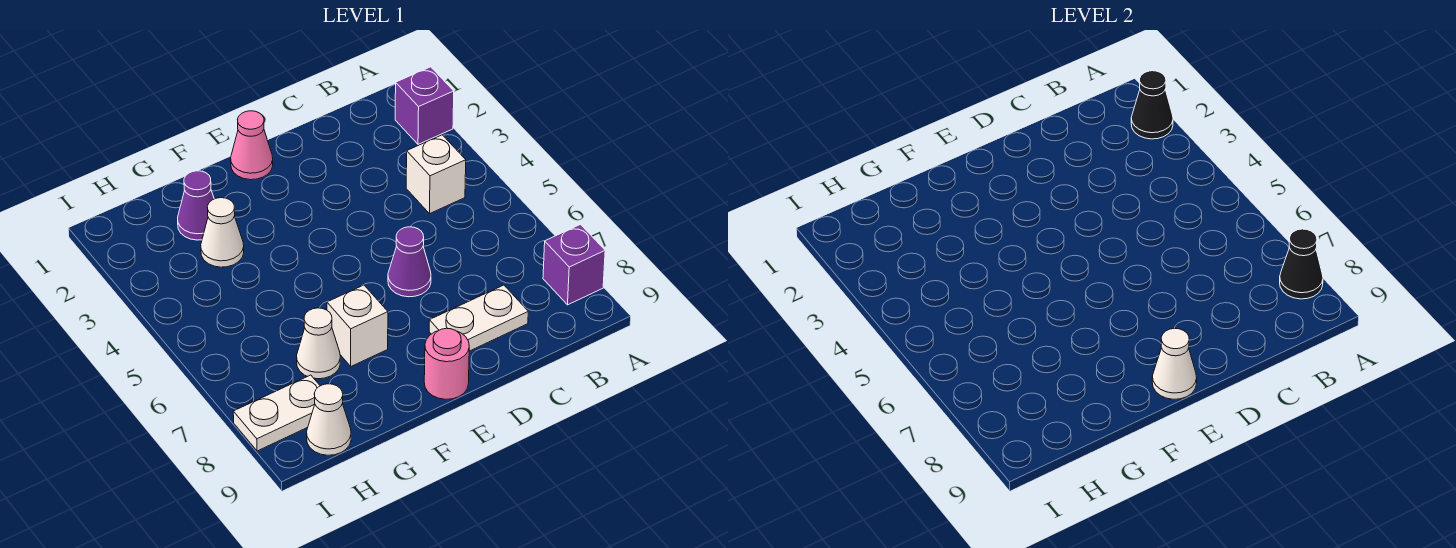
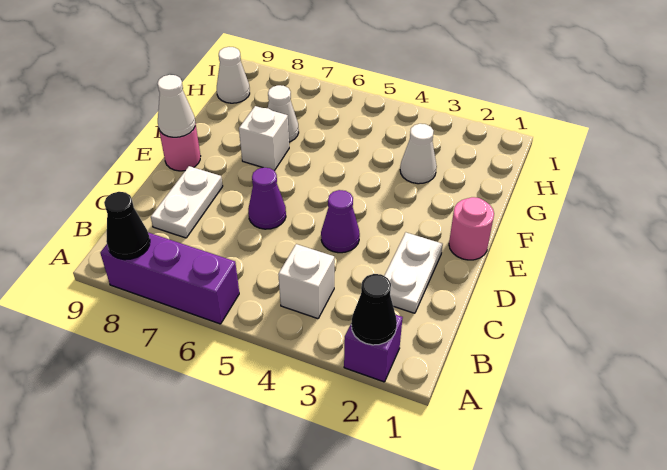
purple brick A8 level 1 -> purple brick A6:A8 level 1
pink cone E1 level 1 -> pink round brick E1 level 1
purple cone G2 level 1 -> purple cone D4 level 1
white plate H8:I8 level 1 -> white plate C2:D2 level 1

